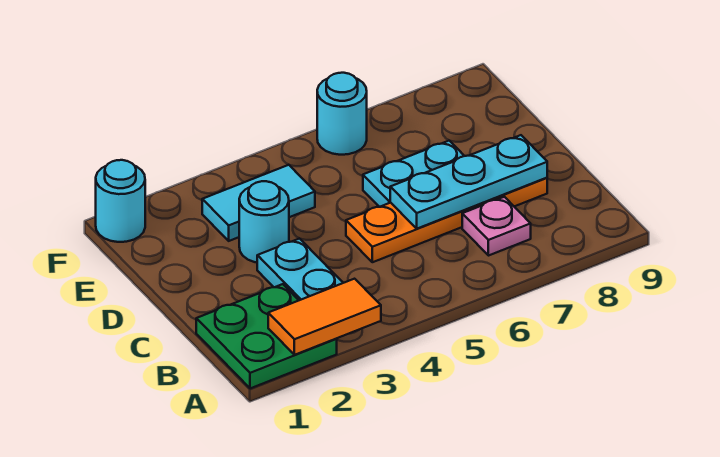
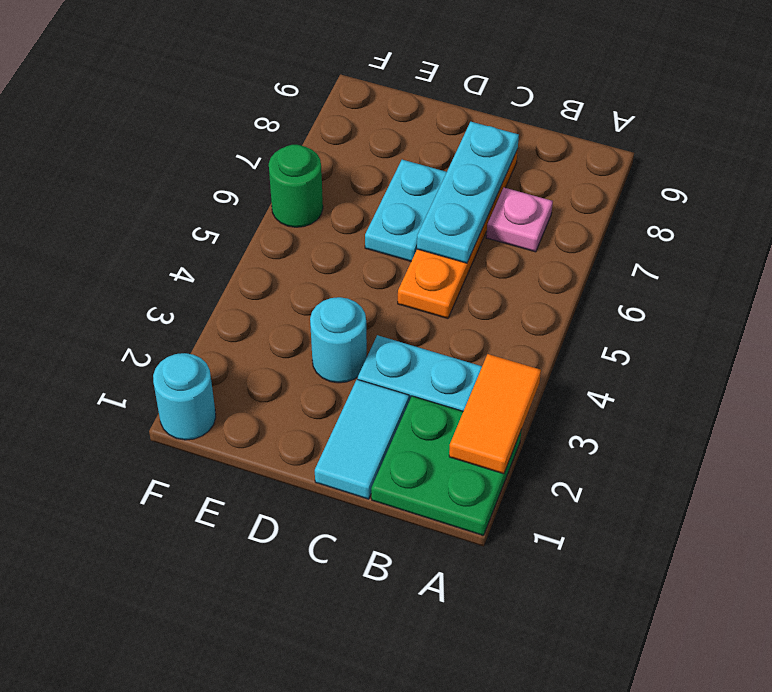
cyan tile E3:E4 level 1 -> cyan tile C1:C2 level 1
cyan round brick F6 level 1 -> green round brick F6 level 1

